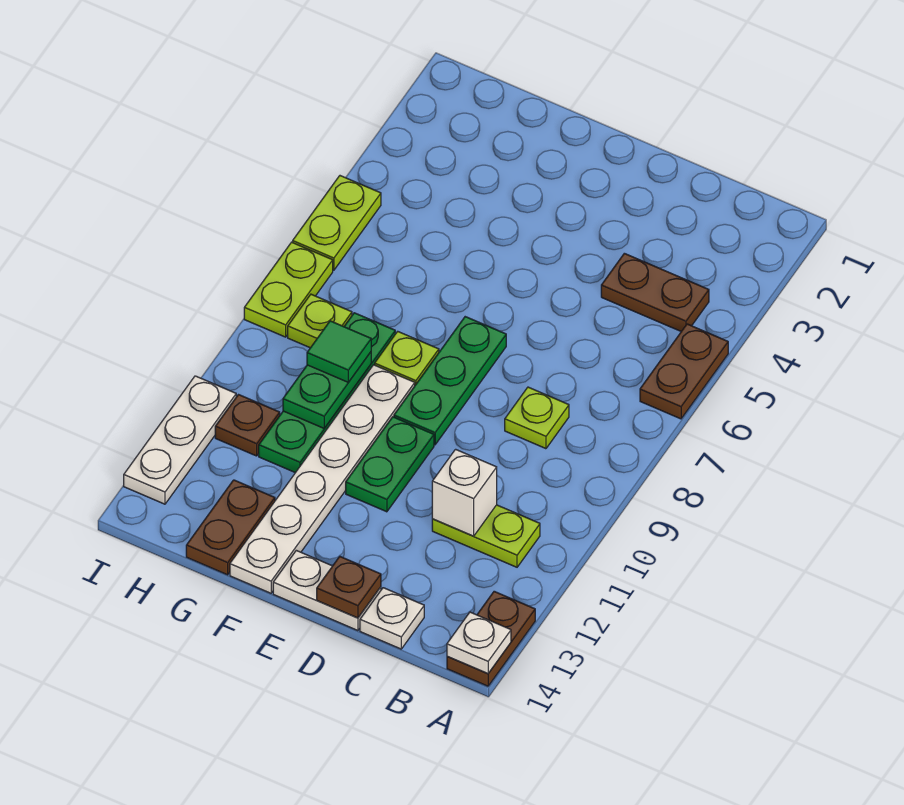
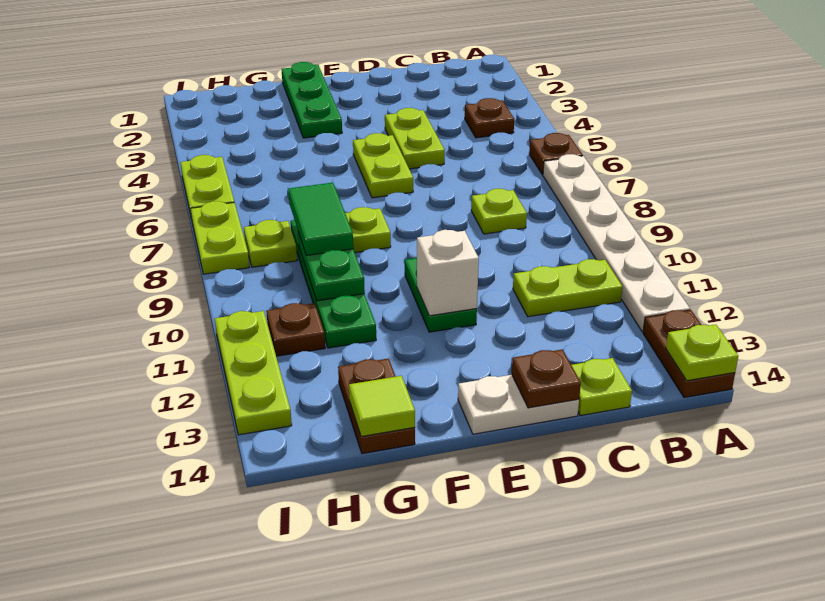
brown plate A5:A6 level 1 -> brown plate A6 level 1
white plate A14 level 2 -> lime plate A14 level 2
brown plate B4:C4 level 1 -> brown plate B4 level 1
white brick C11 level 2 -> white brick E11 level 2
white plate C14 level 1 -> lime plate C14 level 1
none -> lime plate D4:D5 level 1
none -> lime plate E5:E6 level 1
green plate E7:E9 level 1 -> green plate F1:F3 level 1
white plate F9:F14 level 1 -> white plate A7:A12 level 1
green tile G9 level 3 -> green tile G8:G9 level 3
none -> lime tile G14 level 2
white plate I11:I13 level 1 -> lime plate I11:I13 level 1

